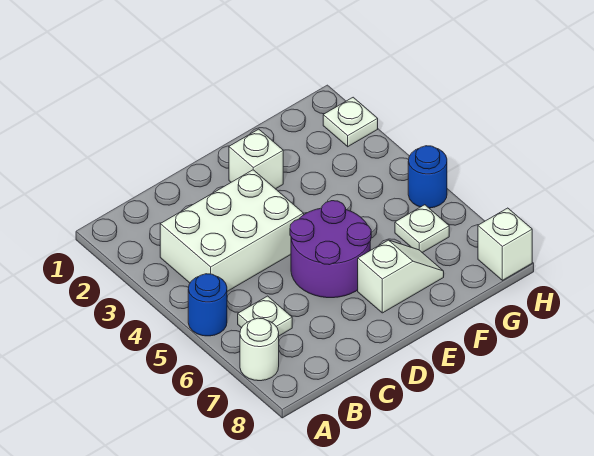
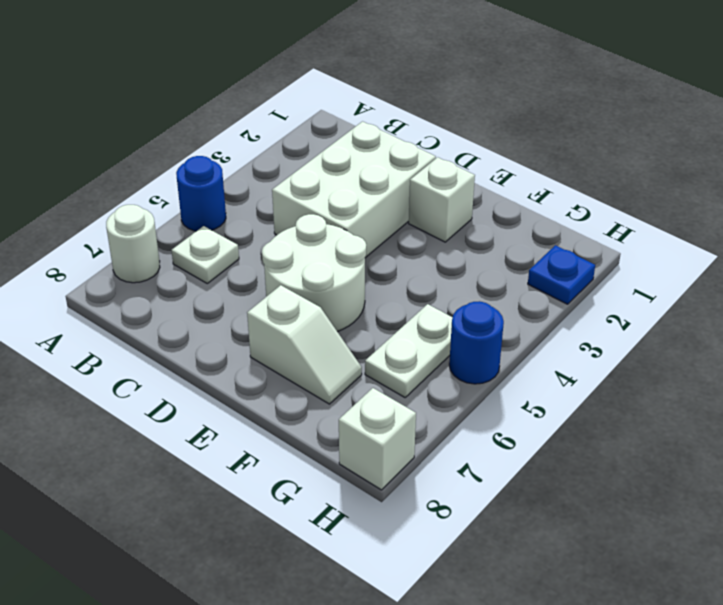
white brick B3:D4 level 1 -> white brick C2:D4 level 1
purple round brick D5:E6 level 1 -> white round brick D5:E6 level 1
white plate G6 level 1 -> white plate G5:G6 level 1
white plate H2 level 1 -> blue plate H2 level 1

